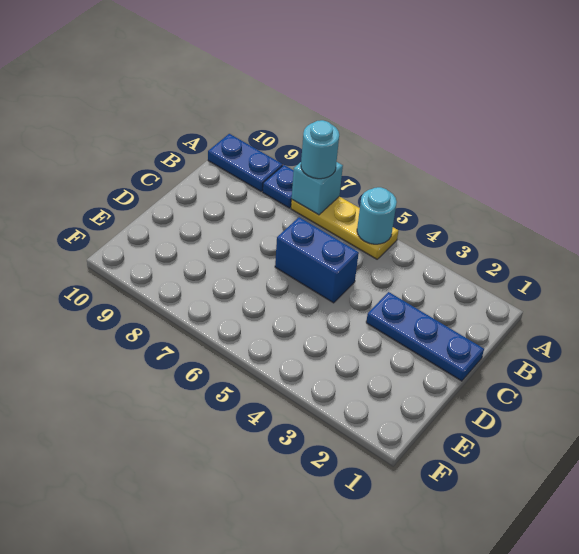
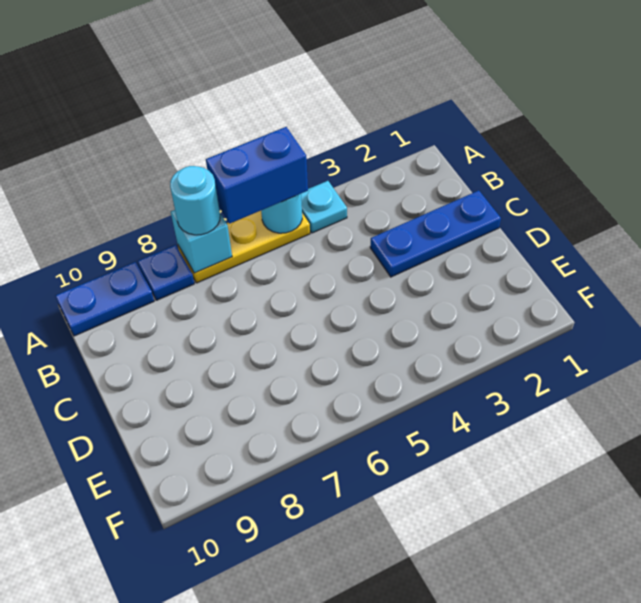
none -> cyan plate A4 level 1
blue brick C5:C6 level 1 -> blue brick A5:A6 level 3

